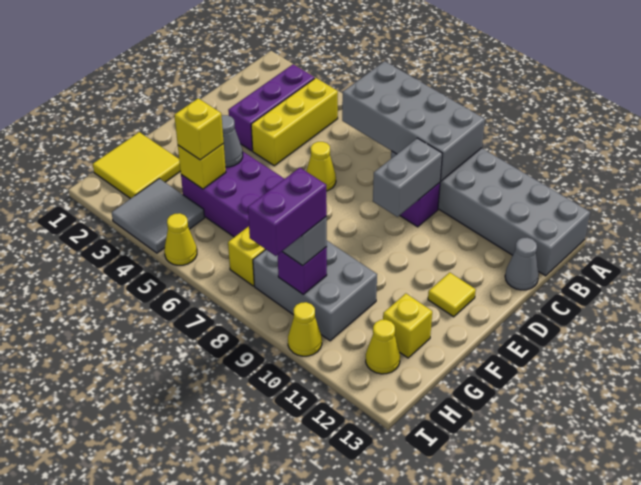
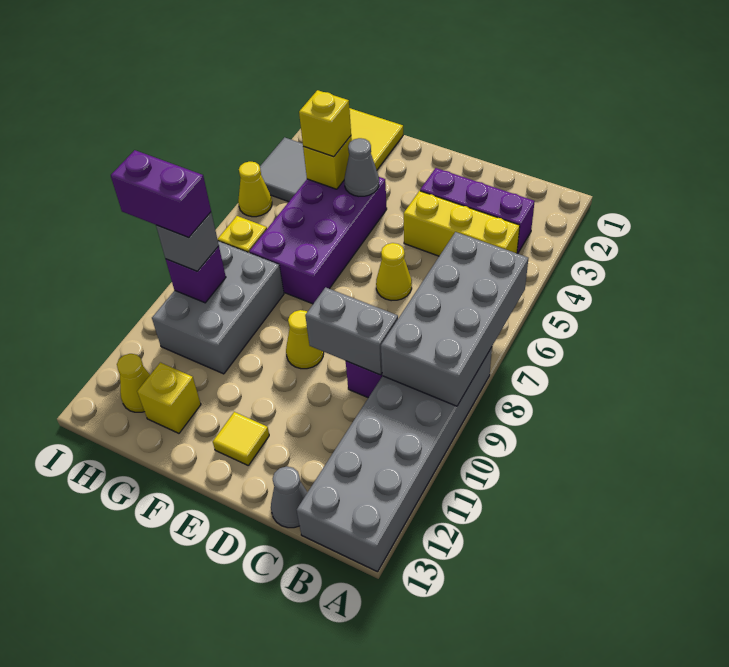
yellow cone I10 level 1 -> yellow cone E9 level 1

